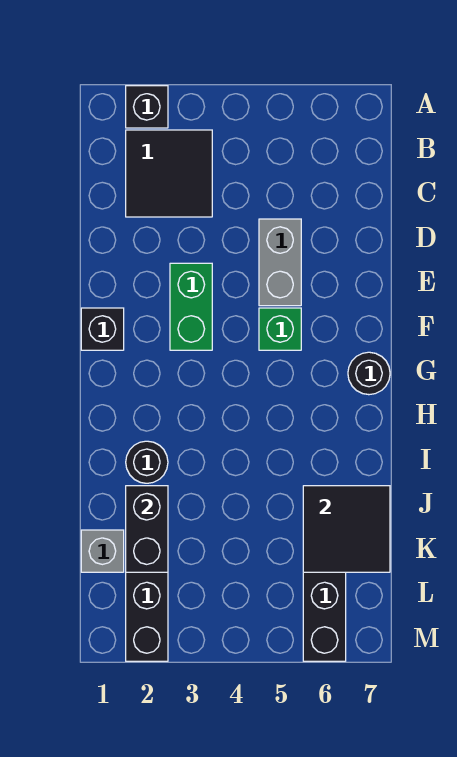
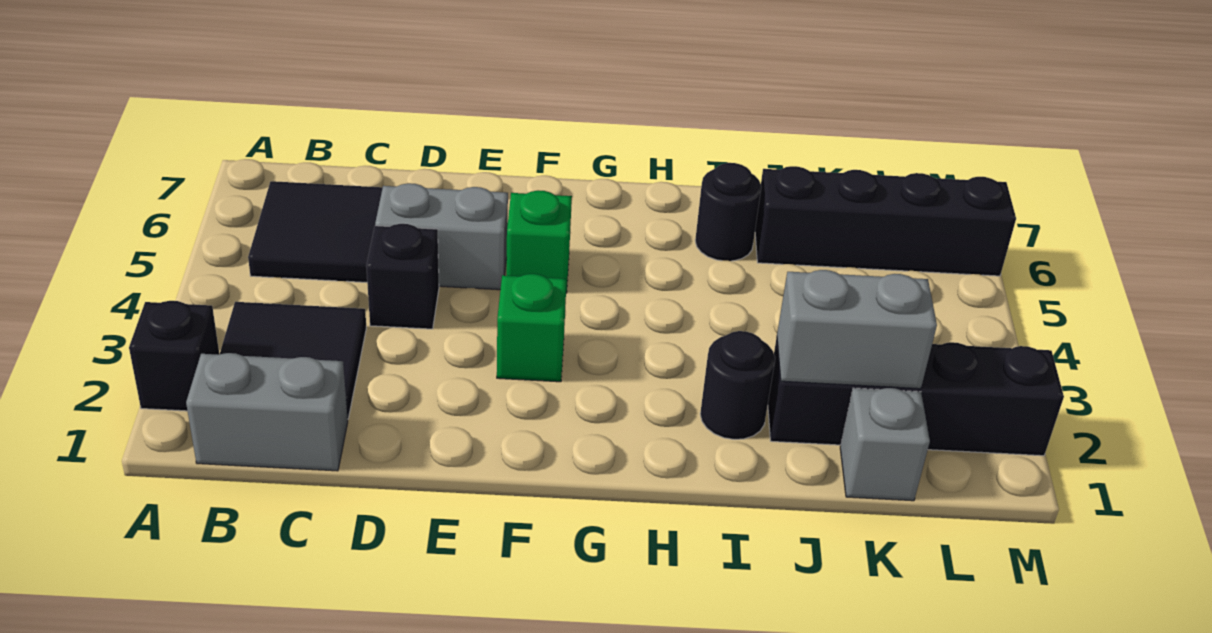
none -> grey brick B1:C1 level 1
green brick E3:F3 level 1 -> green brick F3 level 1
black brick F1 level 1 -> black brick D4 level 1
black round brick G7 level 1 -> black round brick I6 level 1
black brick J2:K2 level 2 -> grey brick J2:K2 level 2
black tile J6:K7 level 2 -> black tile B5:C6 level 1

